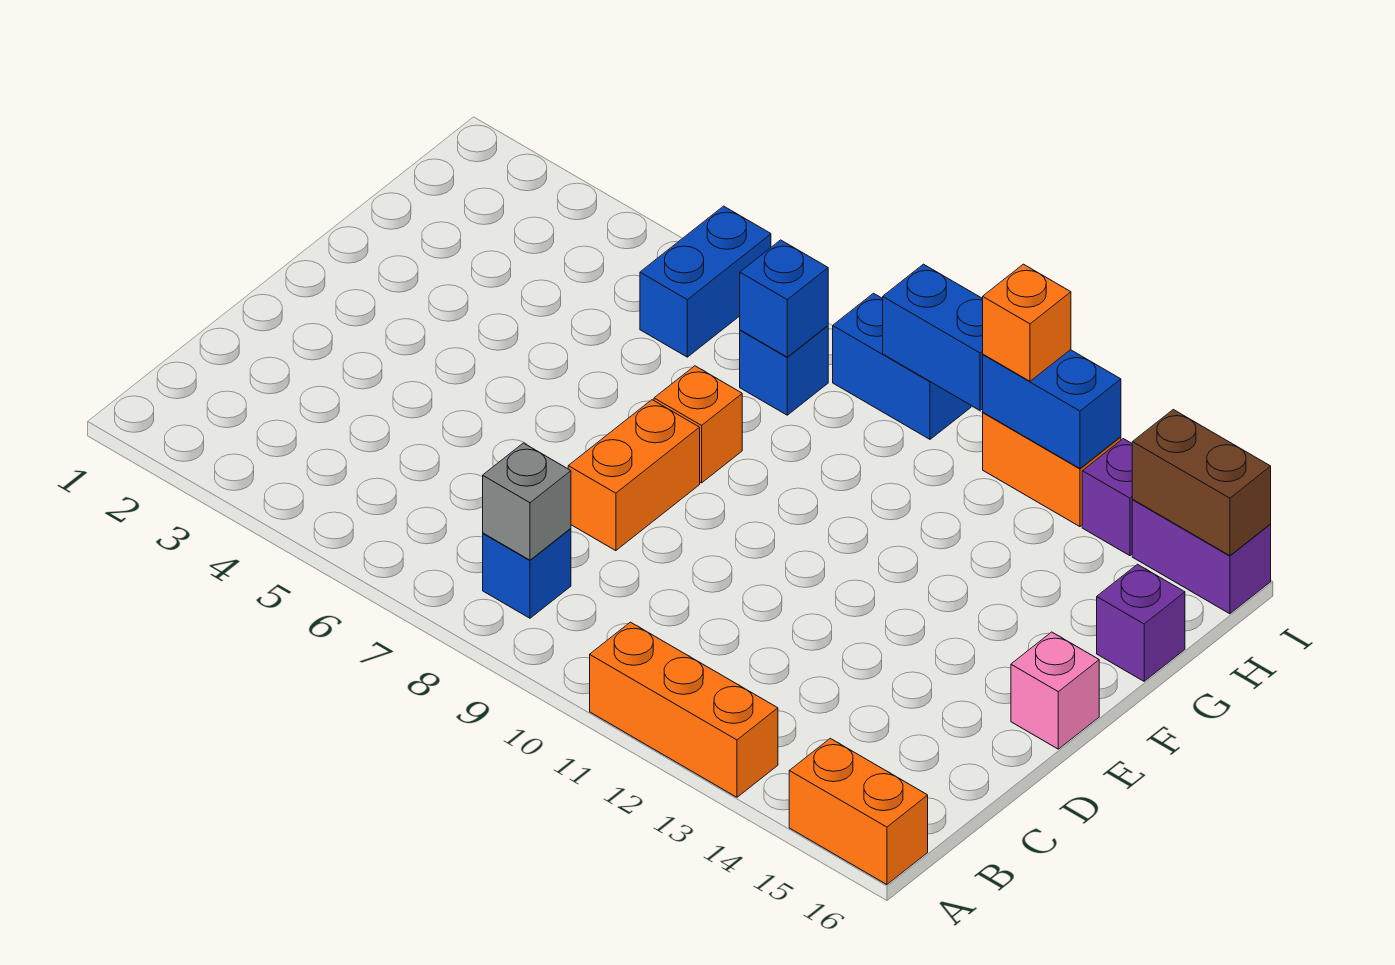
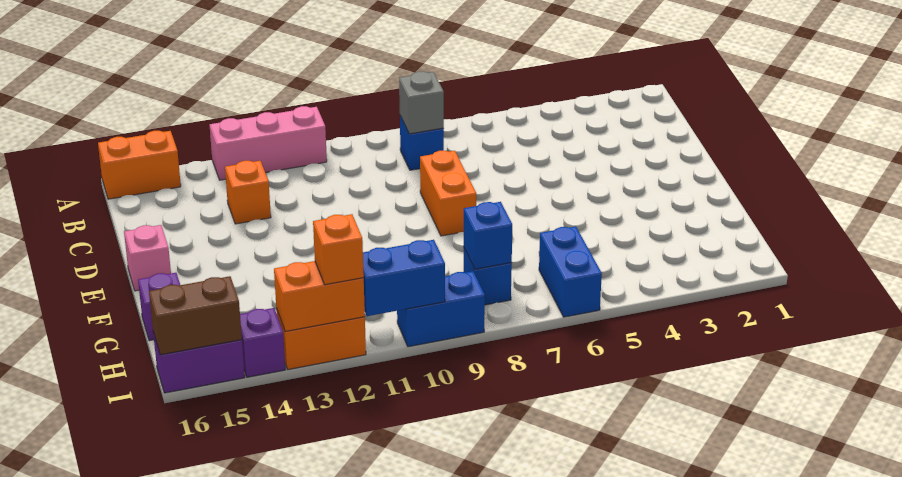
orange brick A11:A13 level 1 -> pink brick A11:A13 level 1
orange brick F8 level 1 -> orange brick C13 level 1
blue brick I12:I13 level 2 -> orange brick I12:I13 level 2

